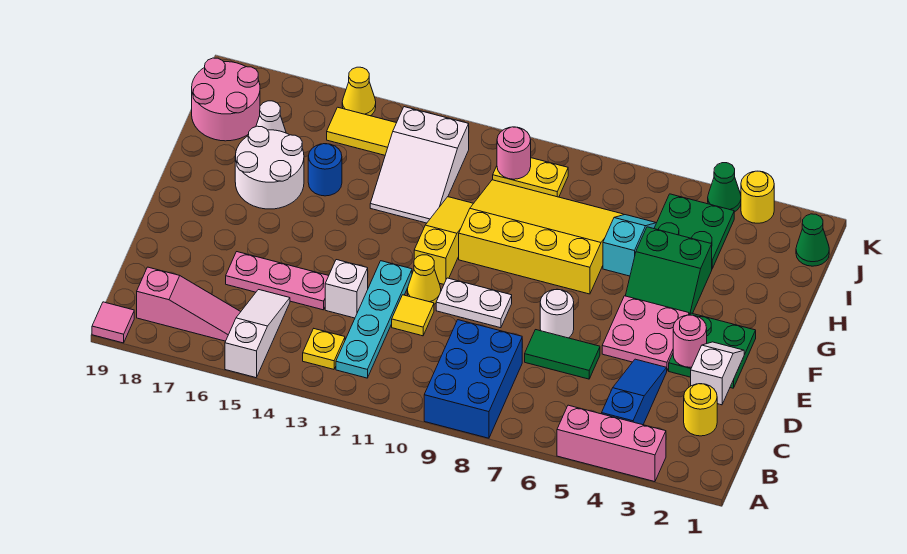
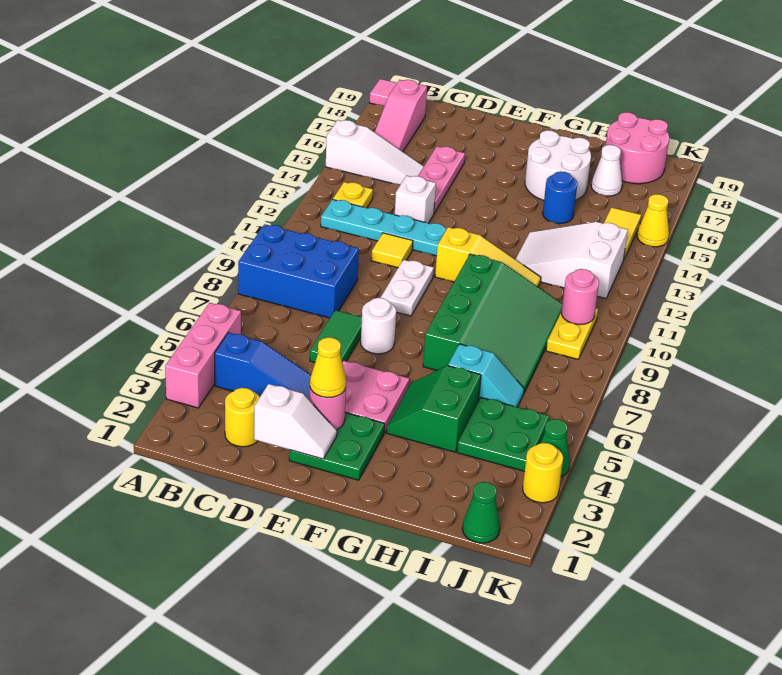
yellow cone E11 level 1 -> yellow cone E3 level 3
yellow slope G7:I10 level 1 top G -> green slope G7:I10 level 1 top G

